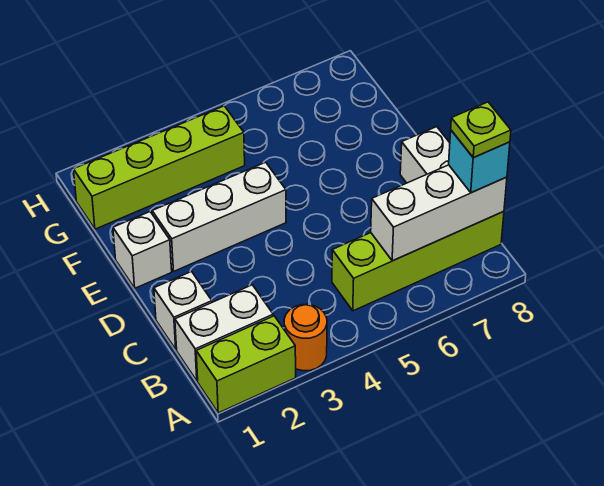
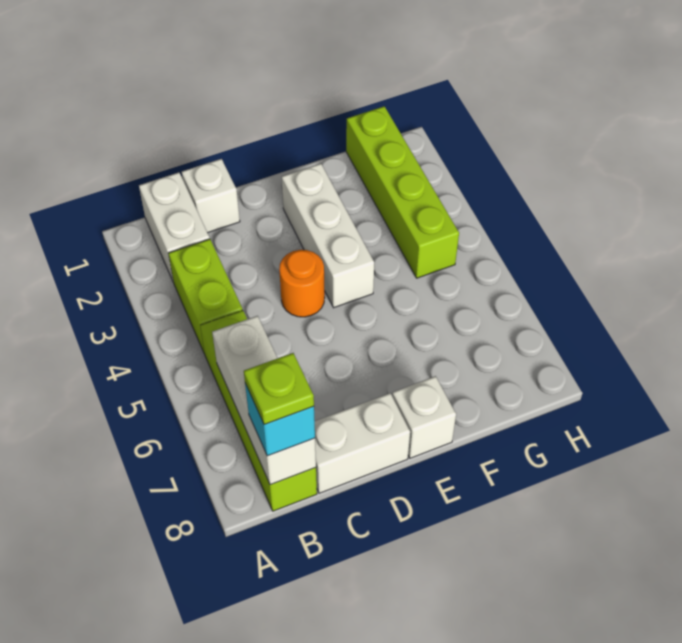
lime brick A1:A2 level 1 -> lime brick B3:B4 level 1
orange round brick A3 level 1 -> orange round brick D4 level 1
white brick E1 level 1 -> white brick E8 level 1

